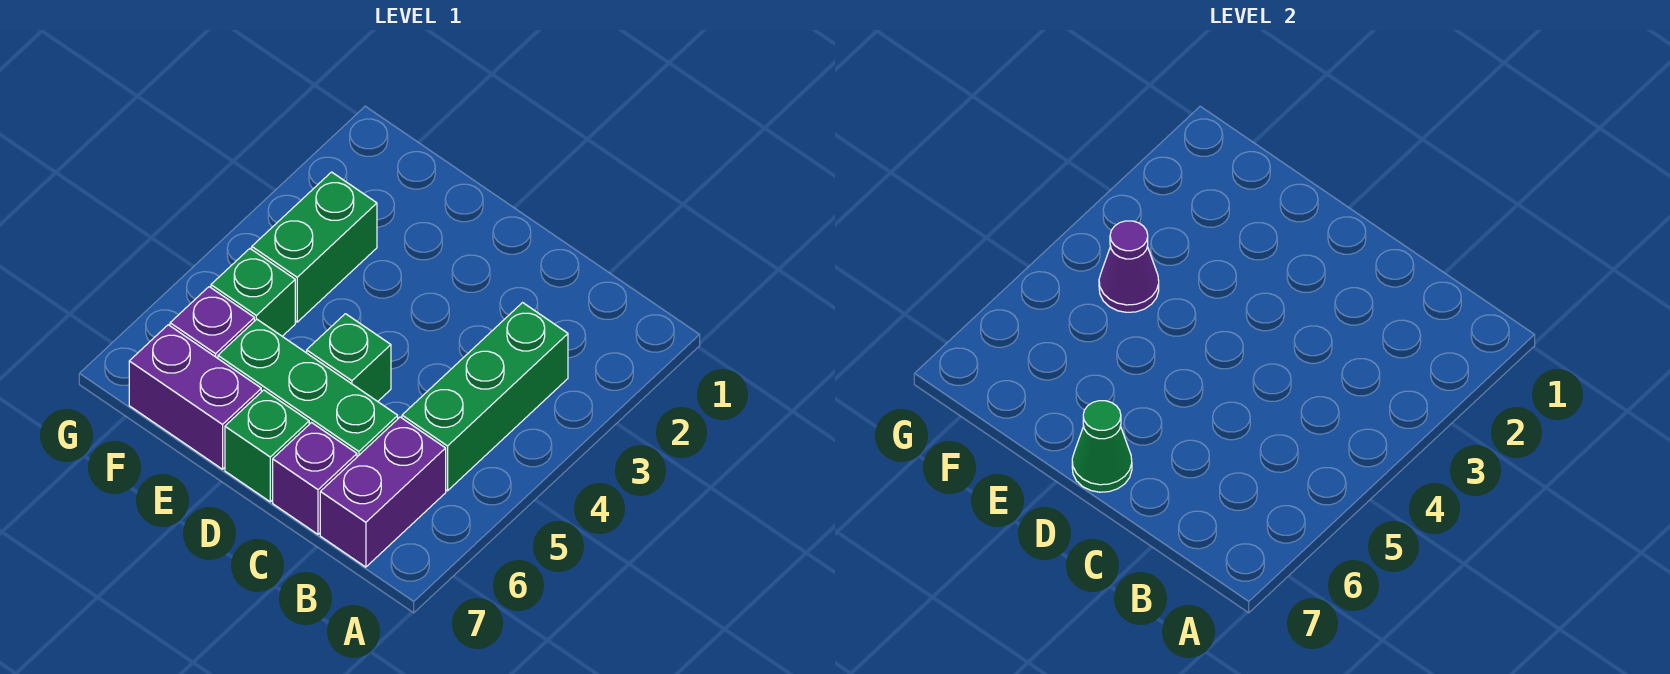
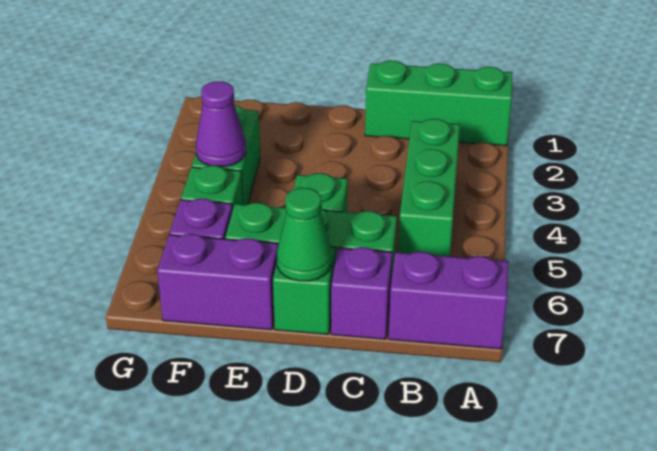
none -> green brick A1:C1 level 1
purple brick B6:B7 level 1 -> purple brick A7:B7 level 1

